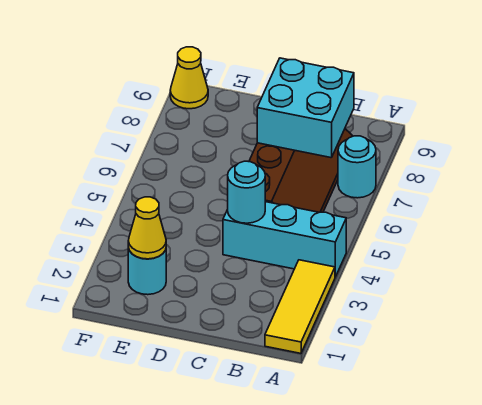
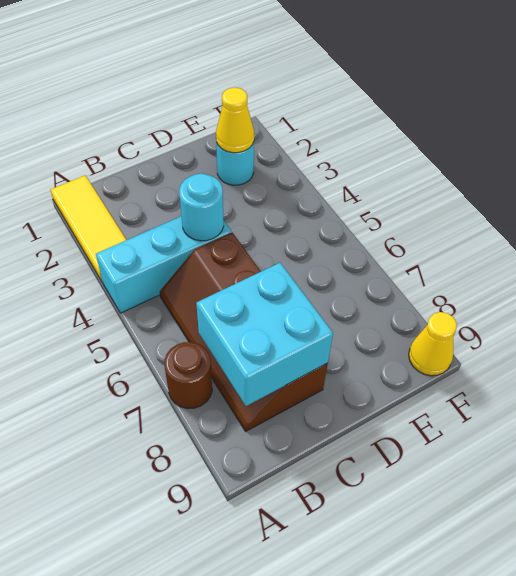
cyan round brick A7 level 1 -> brown round brick A7 level 1

